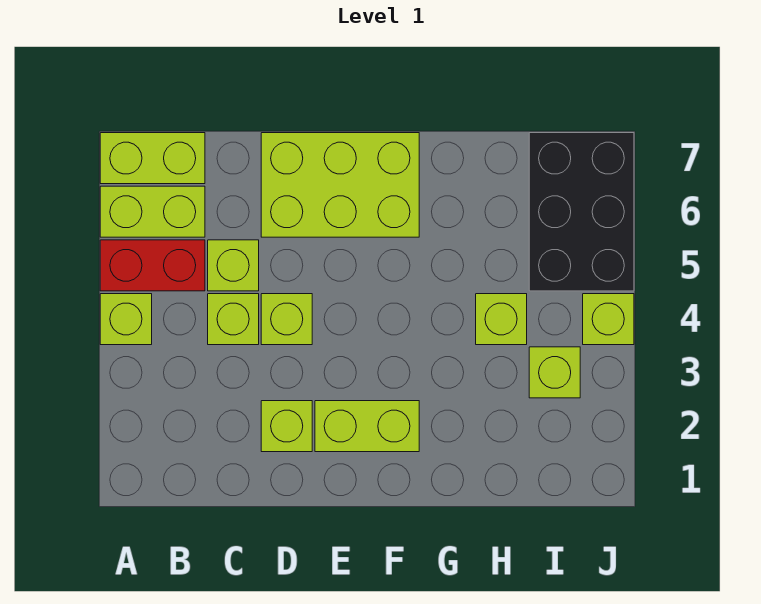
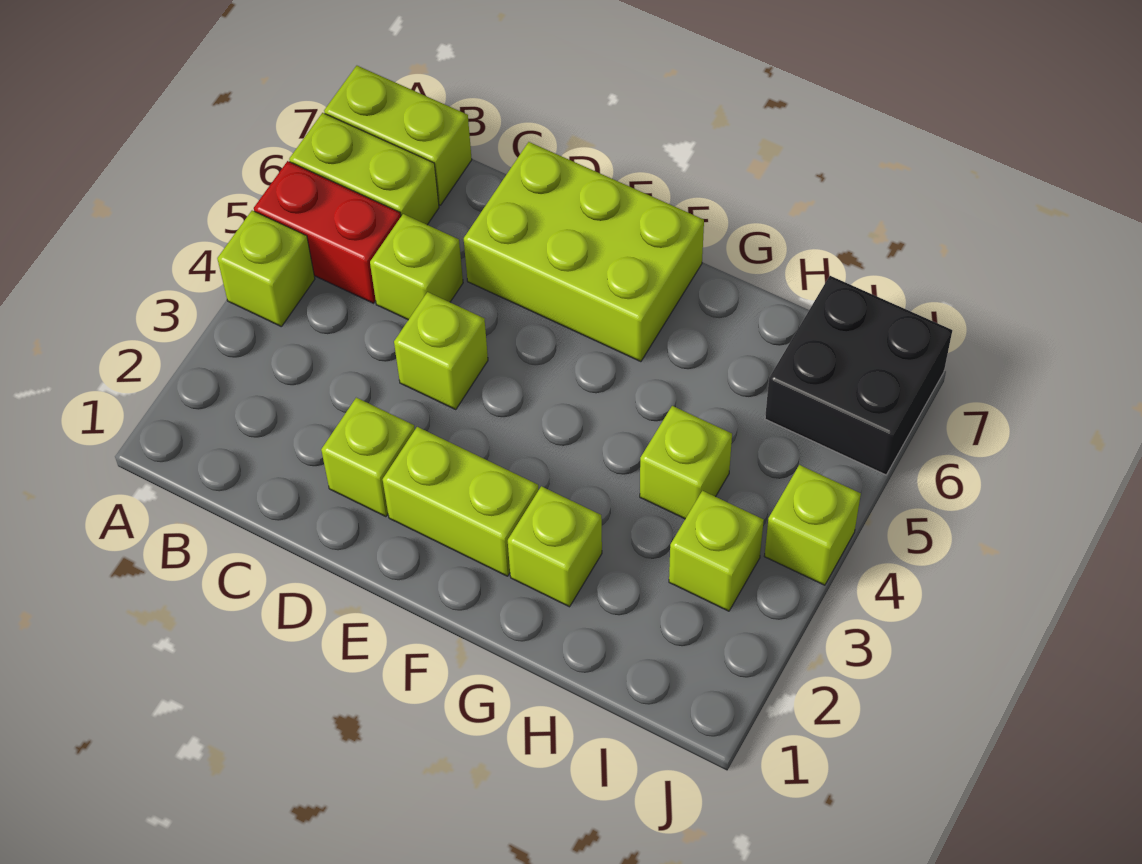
lime brick C4 level 1 -> lime brick G2 level 1
black brick I5:J7 level 1 -> black brick I6:J7 level 1

